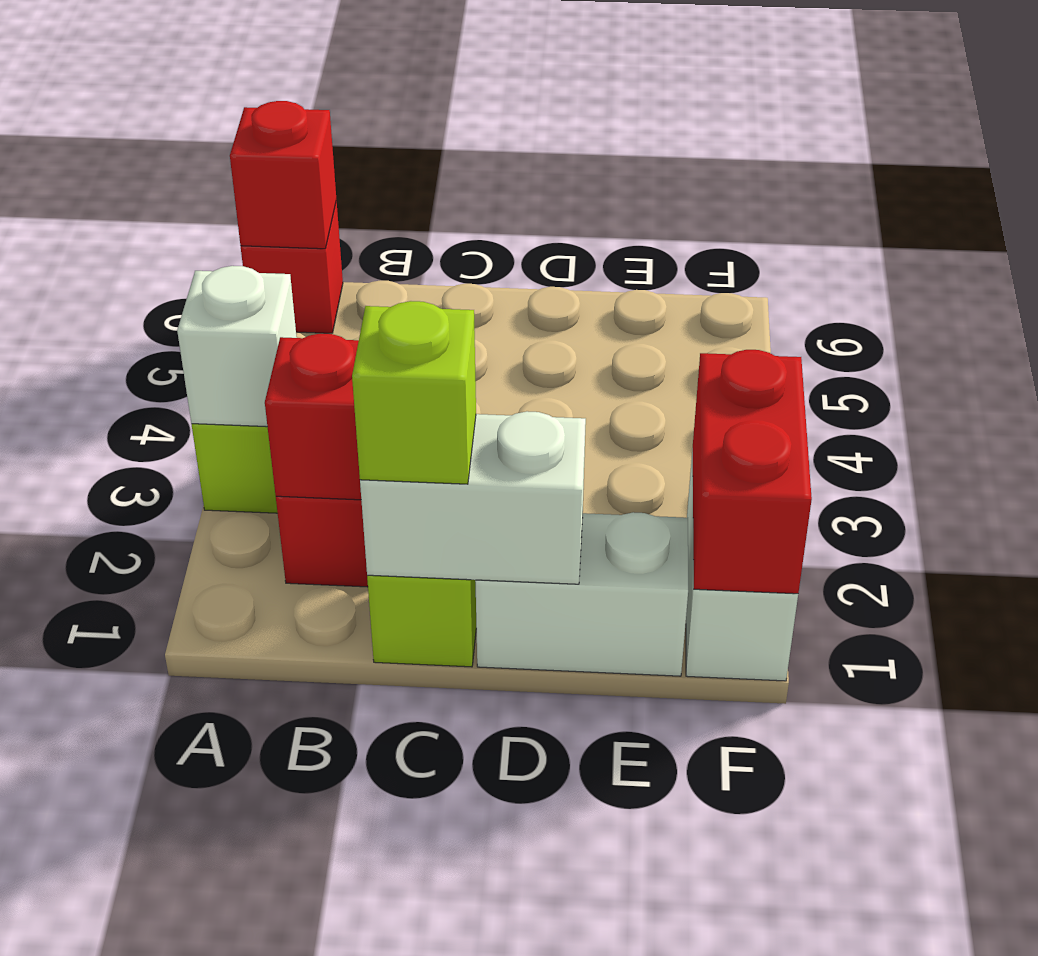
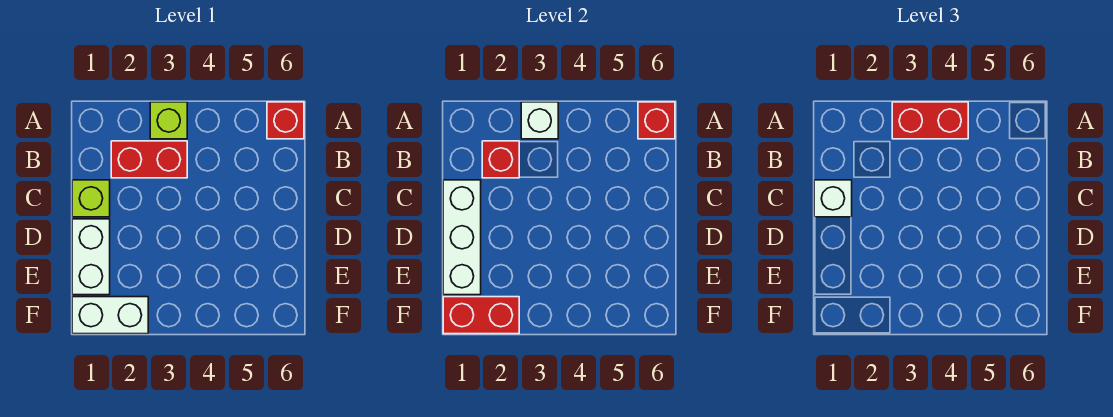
none -> red brick A3:A4 level 3
white brick C1:D1 level 2 -> white brick C1:E1 level 2
lime brick C1 level 3 -> white brick C1 level 3

